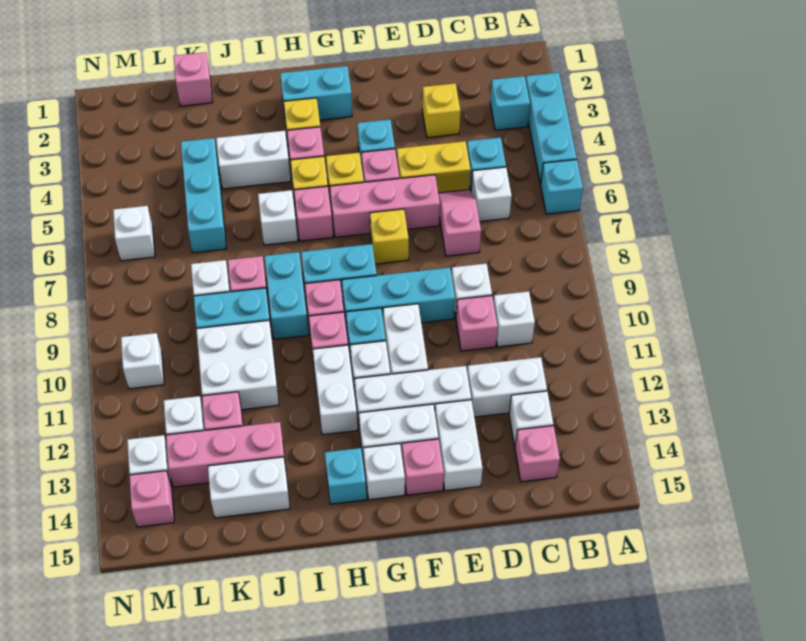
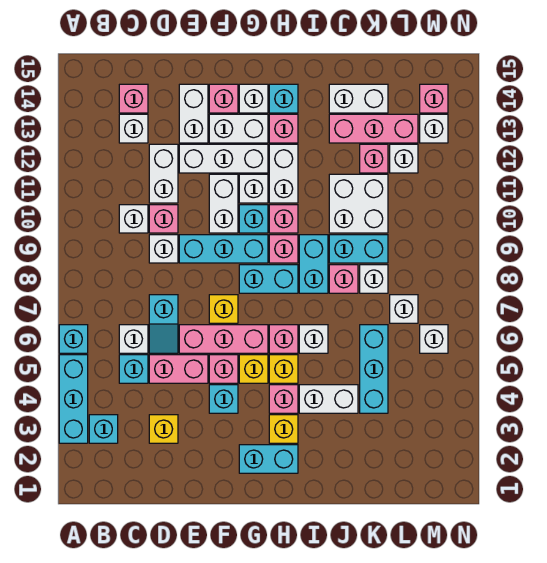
white brick C12:D12 level 1 -> white brick D11:D12 level 1
yellow brick D5:E5 level 1 -> pink brick D5:E5 level 1
pink slope D6:D7 level 1 top 7 -> cyan slope D6:D7 level 1 top 7
pink brick K1 level 1 -> pink brick H13 level 1
white brick M10 level 1 -> white brick L7 level 1

